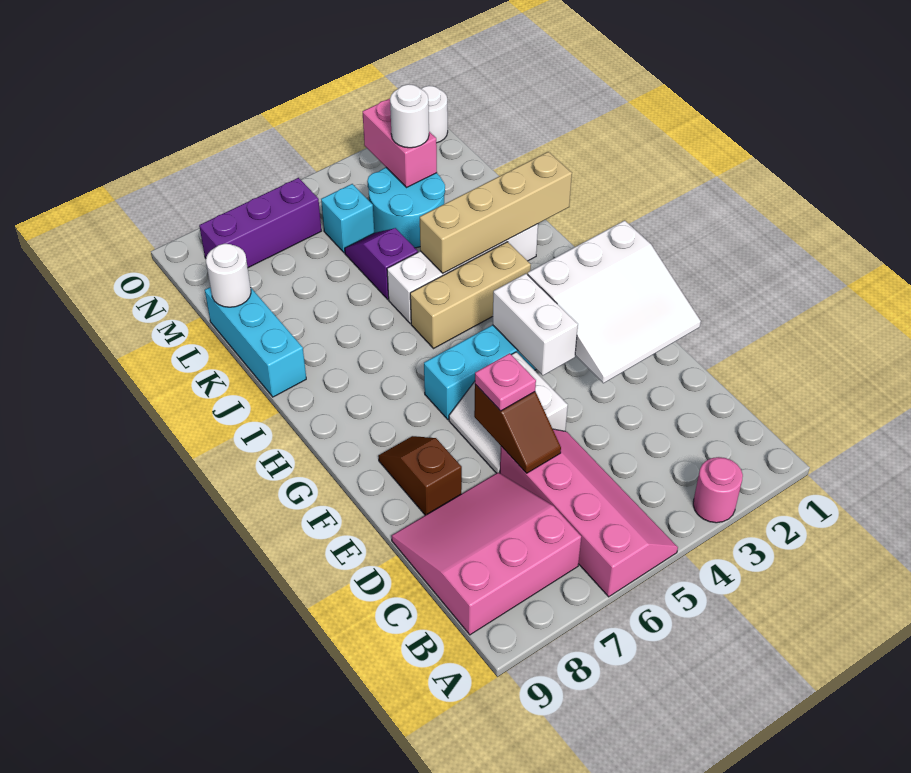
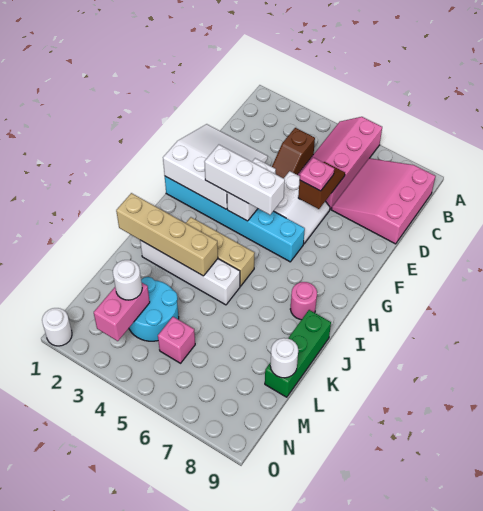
pink round brick A3 level 1 -> pink round brick I8 level 1
pink slope B7:D9 level 1 top B -> pink slope B7:D9 level 1 top 9
brown slope E8:F8 level 1 top E -> brown slope C4:D4 level 1 top C
none -> white brick G3:G5 level 3
cyan brick J9:L9 level 1 -> green brick J9:L9 level 1
purple slope K5:L5 level 1 top K -> none
cyan brick M5 level 1 -> pink brick M5 level 1
purple brick N6:N8 level 1 -> none

